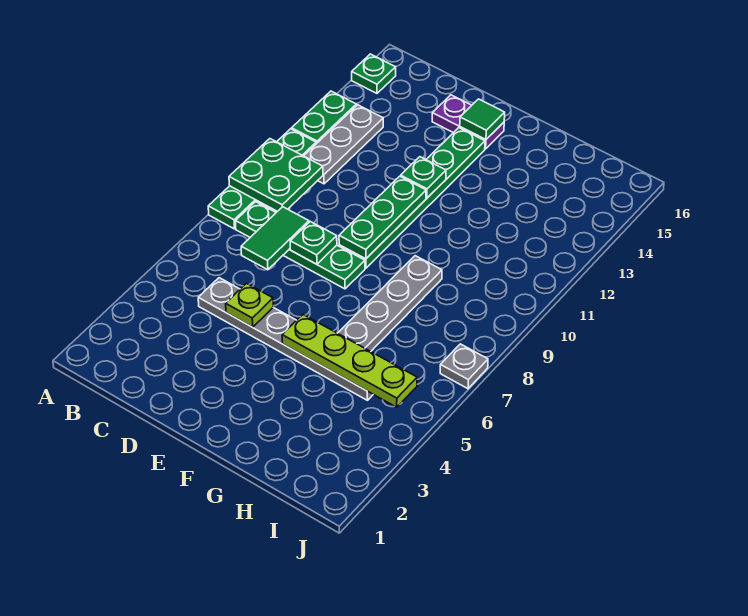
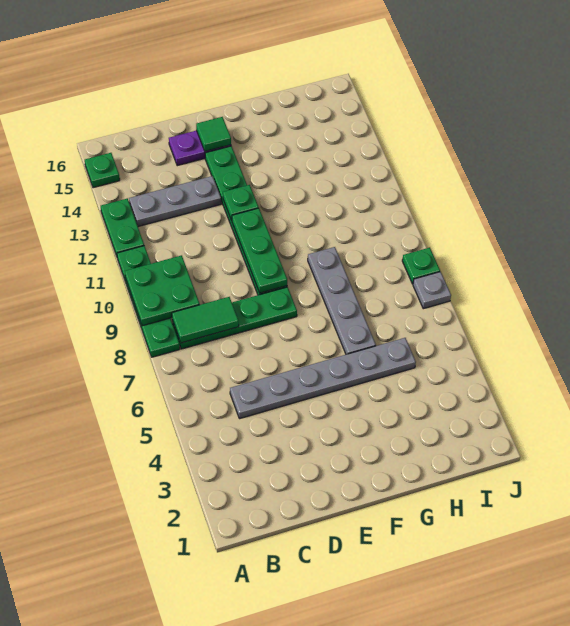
grey plate B11:B13 level 1 -> grey plate B13:D13 level 1
green tile C7:C8 level 2 -> green tile B8:C8 level 2
lime plate D5 level 2 -> none
green plate D8 level 2 -> green plate J8 level 1
lime plate F5:I5 level 2 -> none

